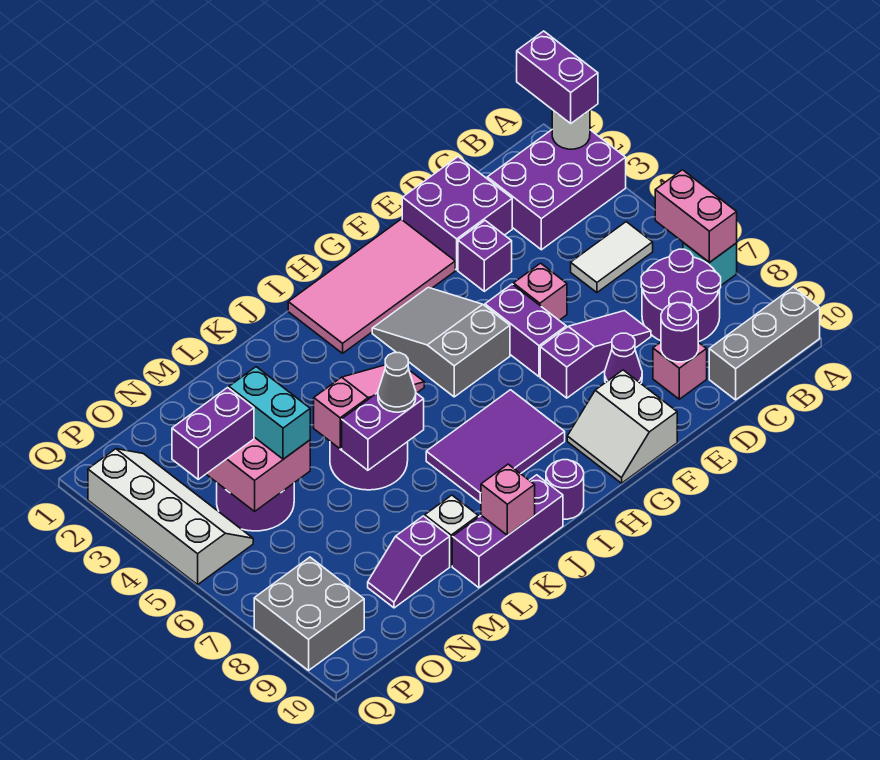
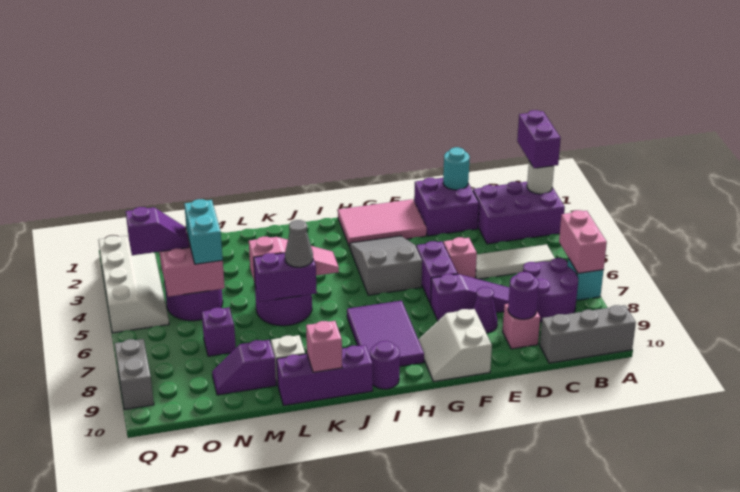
white tile B5:C5 level 1 -> white tile B5:D5 level 1
none -> cyan round brick D1 level 2
purple brick E3 level 1 -> purple brick N7 level 1
pink tile F1:I2 level 1 -> pink tile F1:H2 level 1
purple tile H7:J8 level 1 -> purple tile H7:I9 level 1
purple brick O4:P4 level 3 -> purple slope O4:P4 level 3 top P
grey brick P8:Q9 level 1 -> grey brick Q8:Q9 level 1

